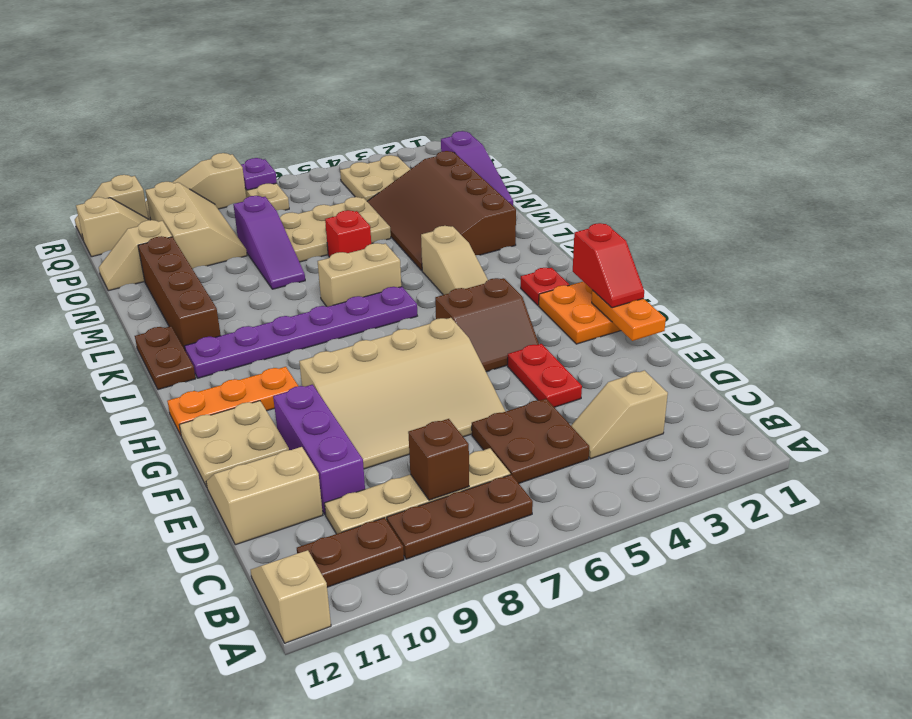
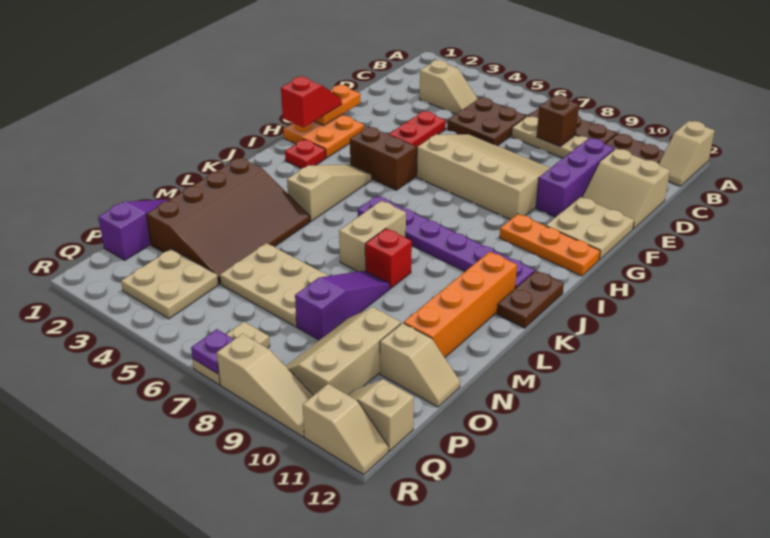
tan brick K6:K7 level 1 -> tan brick K7:L7 level 1
brown brick K11:N11 level 1 -> orange brick K11:N11 level 1
red brick M6 level 1 -> red brick L8 level 1

